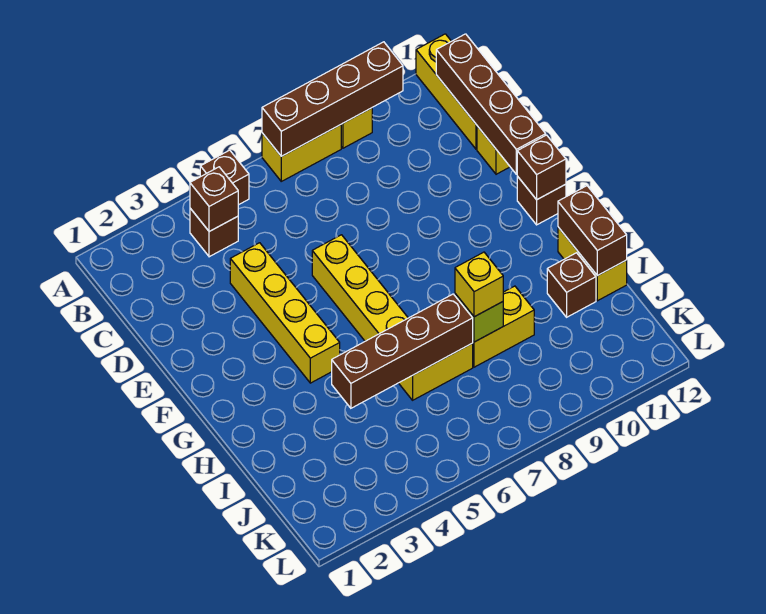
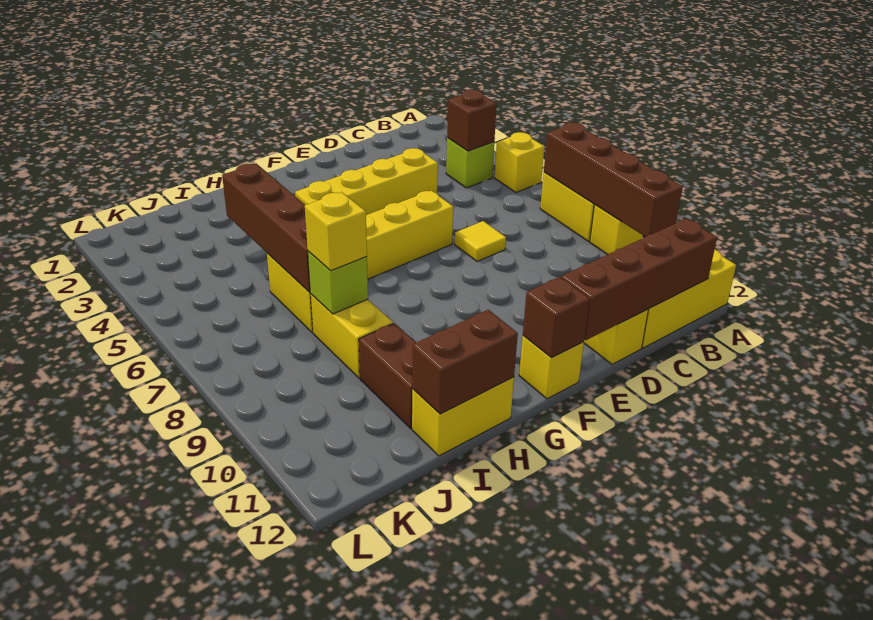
brown brick A5 level 1 -> yellow brick A5 level 1
brown brick B4 level 1 -> lime brick B4 level 1
none -> yellow tile D7 level 1
brown brick F12 level 1 -> yellow brick F12 level 1
brown brick I11 level 1 -> brown brick I10:I11 level 1

